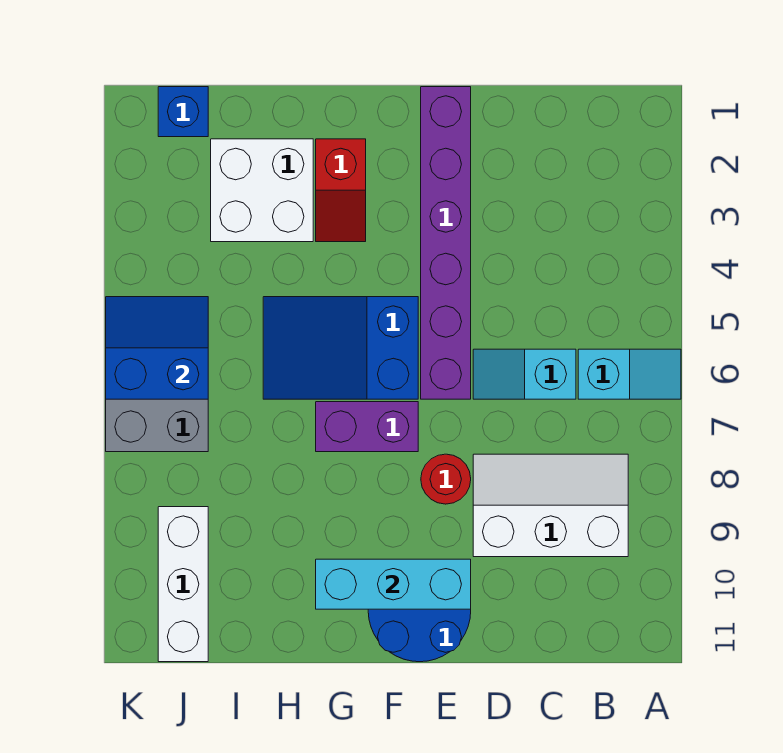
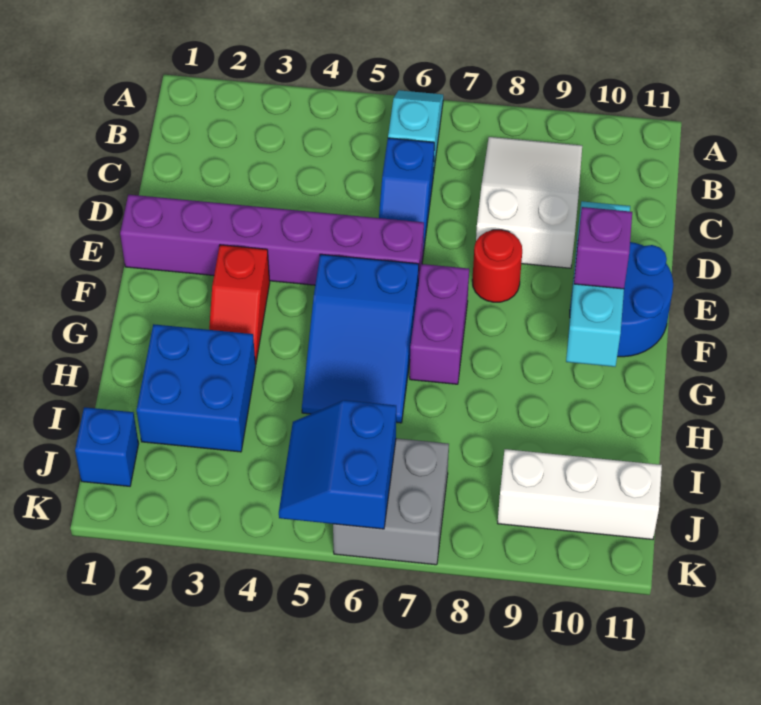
white slope B8:D9 level 1 top 9 -> white slope B8:D9 level 1 top D
cyan slope C6:D6 level 1 top C -> blue slope C6:D6 level 1 top C
none -> purple brick F10 level 3
red slope G2:G3 level 1 top 2 -> red slope F3:G3 level 1 top F
white brick H2:I3 level 1 -> blue brick H2:I3 level 1

